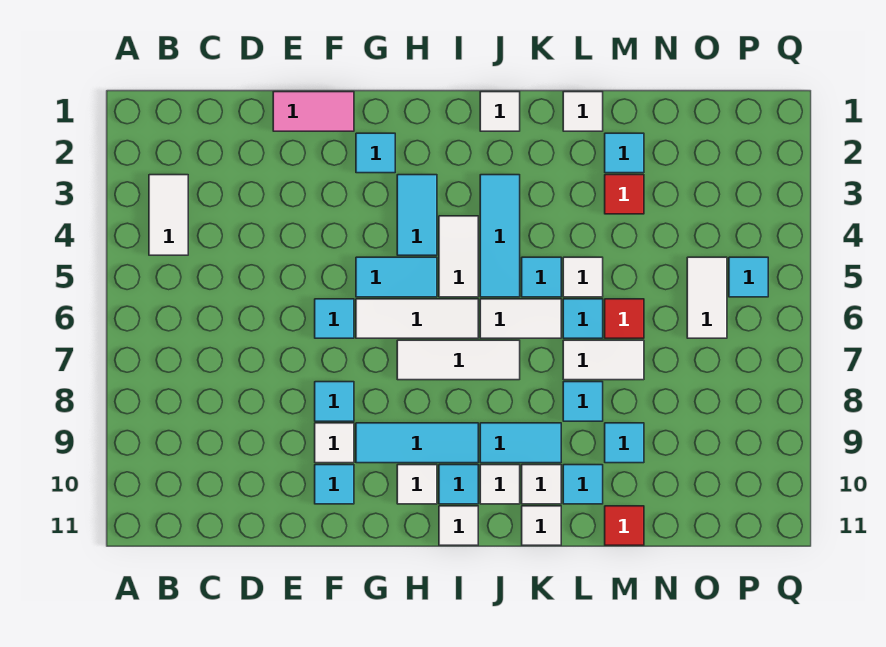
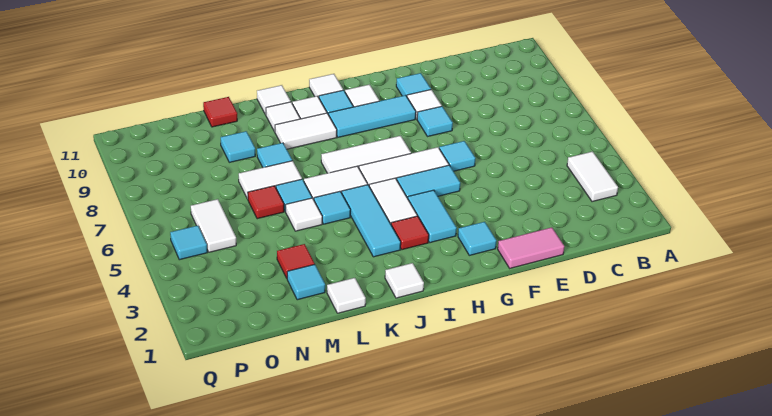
none -> red tile I3 level 1
cyan tile J9:K9 level 1 -> white tile J9:K9 level 1
cyan tile L10 level 1 -> none

